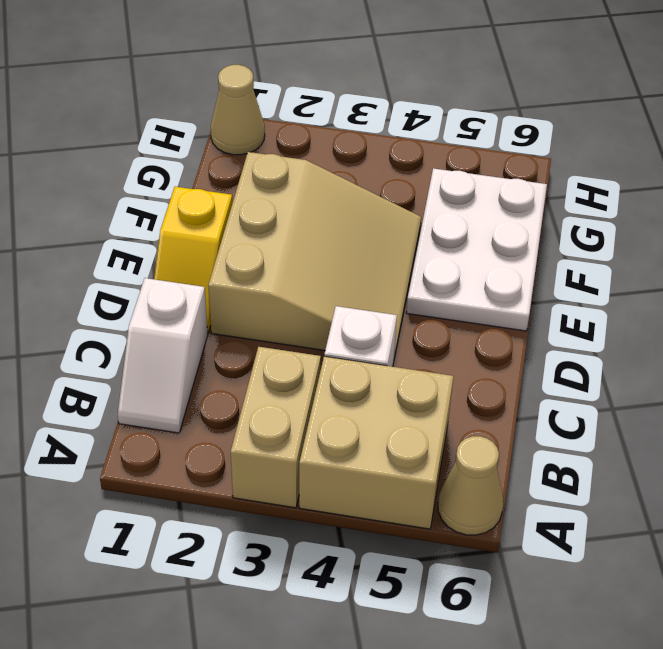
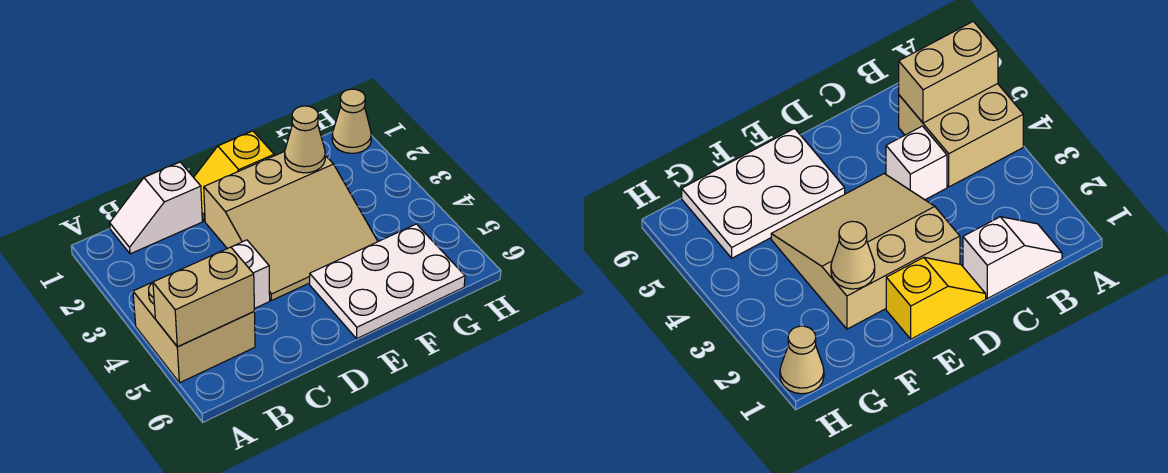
tan brick A3:B3 level 1 -> tan brick A5:B5 level 2
tan cone A6 level 1 -> tan cone F2 level 2

